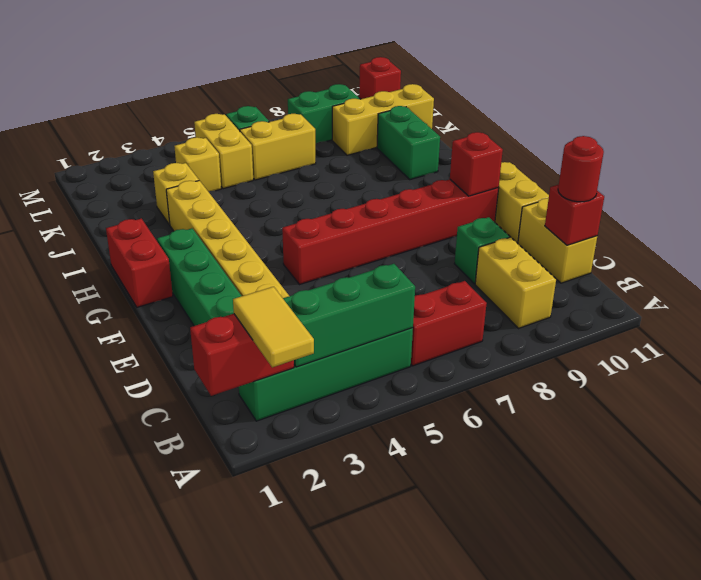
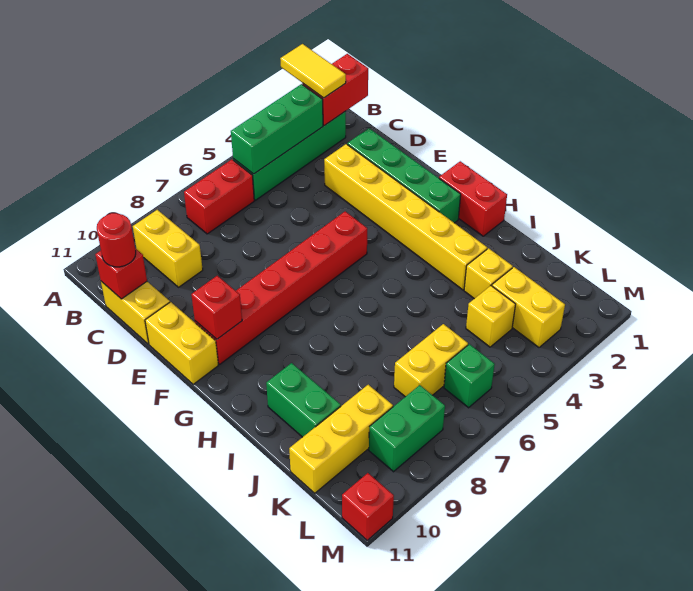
green brick D9 level 1 -> none
yellow brick K5:L5 level 1 -> yellow brick K3:L3 level 1

